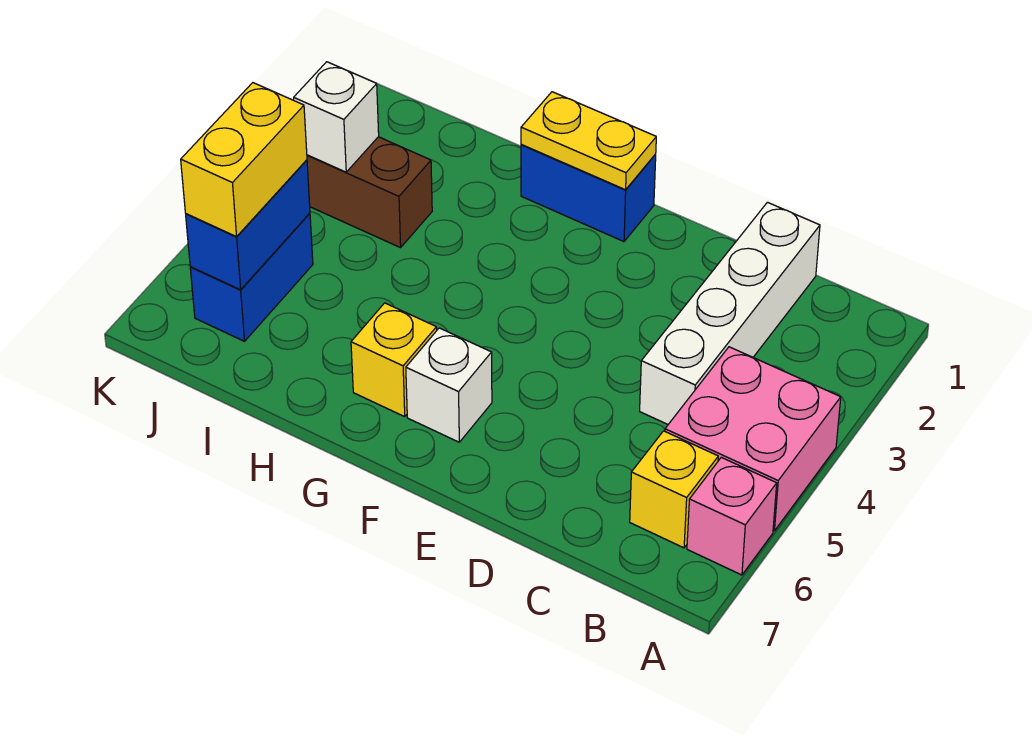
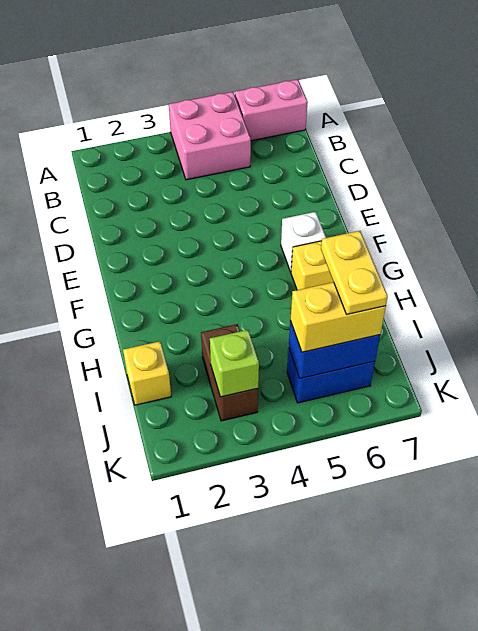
pink brick A6 level 1 -> pink brick A6:A7 level 1
yellow brick B6 level 1 -> yellow brick I1 level 1
white brick C1:C4 level 1 -> none
blue brick F1:G1 level 1 -> none
yellow plate F1:G1 level 2 -> yellow plate I6:J6 level 4
white brick J3 level 2 -> lime brick J3 level 2

